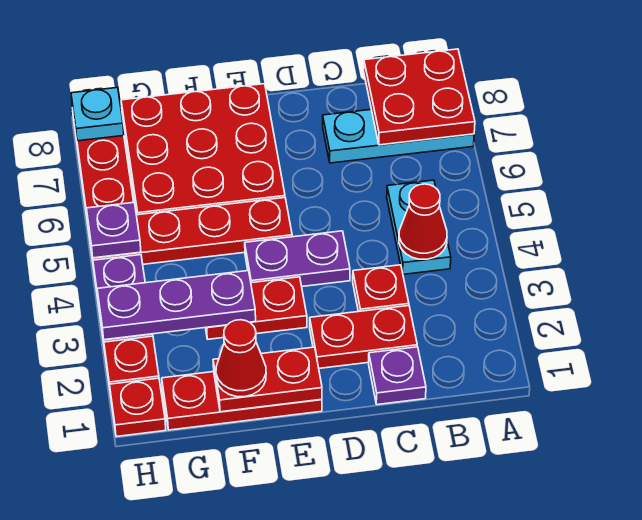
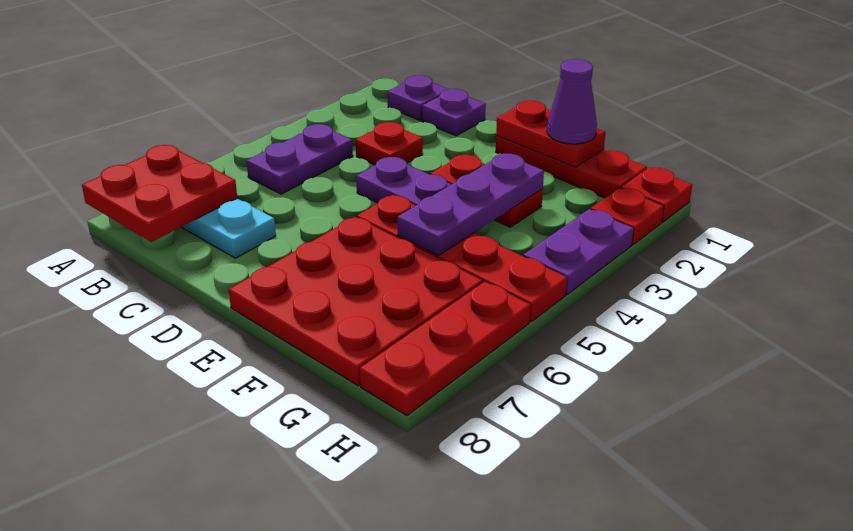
cyan plate B4:B5 level 1 -> purple plate B4:B5 level 1
red cone B4 level 2 -> none
red plate C2:D2 level 1 -> none
red cone F1 level 3 -> purple cone F1 level 3
purple plate F3:H3 level 2 -> purple plate F3:F5 level 2
purple plate H5 level 2 -> purple plate B1 level 1
cyan plate H8 level 2 -> none

